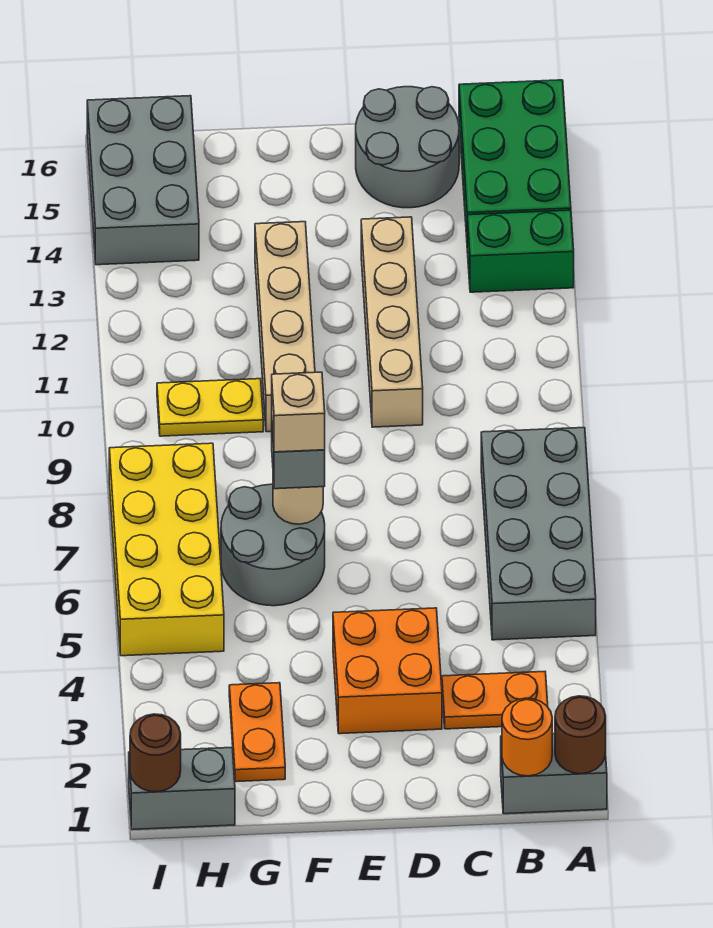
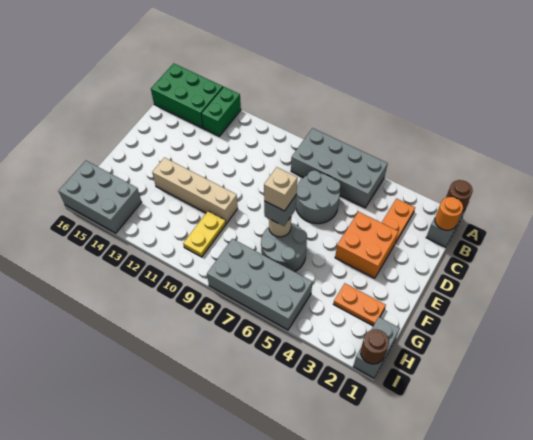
grey round brick C15:D16 level 1 -> grey round brick C6:D7 level 1
tan brick D10:D13 level 1 -> none
yellow brick H5:I8 level 1 -> grey brick H5:I8 level 1

